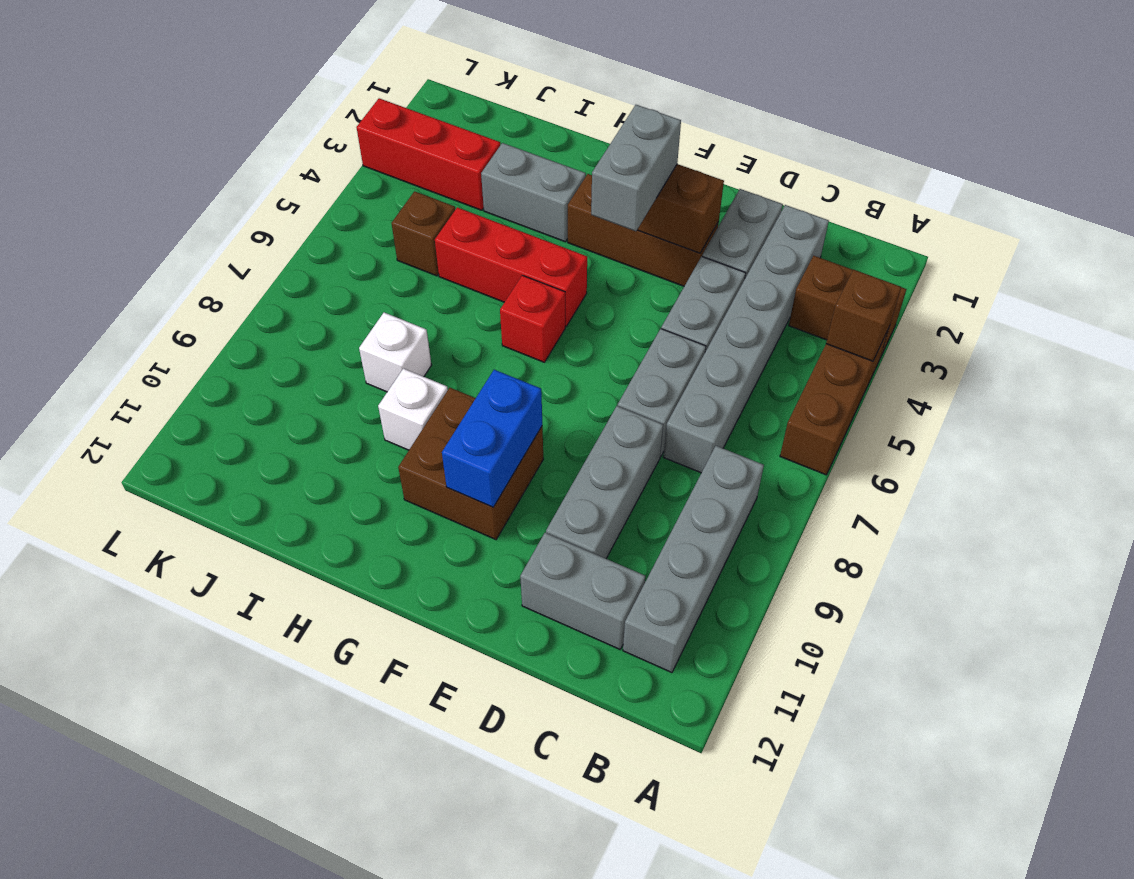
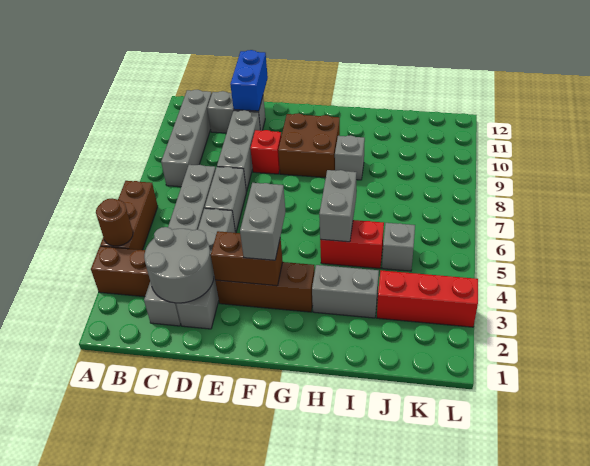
brown brick A4 level 2 -> brown round brick A4 level 2
none -> grey round brick C2:D3 level 2
blue brick F9:F10 level 2 -> blue brick D11:D12 level 2
red brick G5:I5 level 1 -> red brick H5:I5 level 1
red brick G6 level 1 -> red brick E9 level 1
none -> grey brick H5:H6 level 2
white brick H9 level 1 -> grey brick H9 level 1
white brick I8 level 1 -> none
brown brick J5 level 1 -> grey brick J5 level 1

